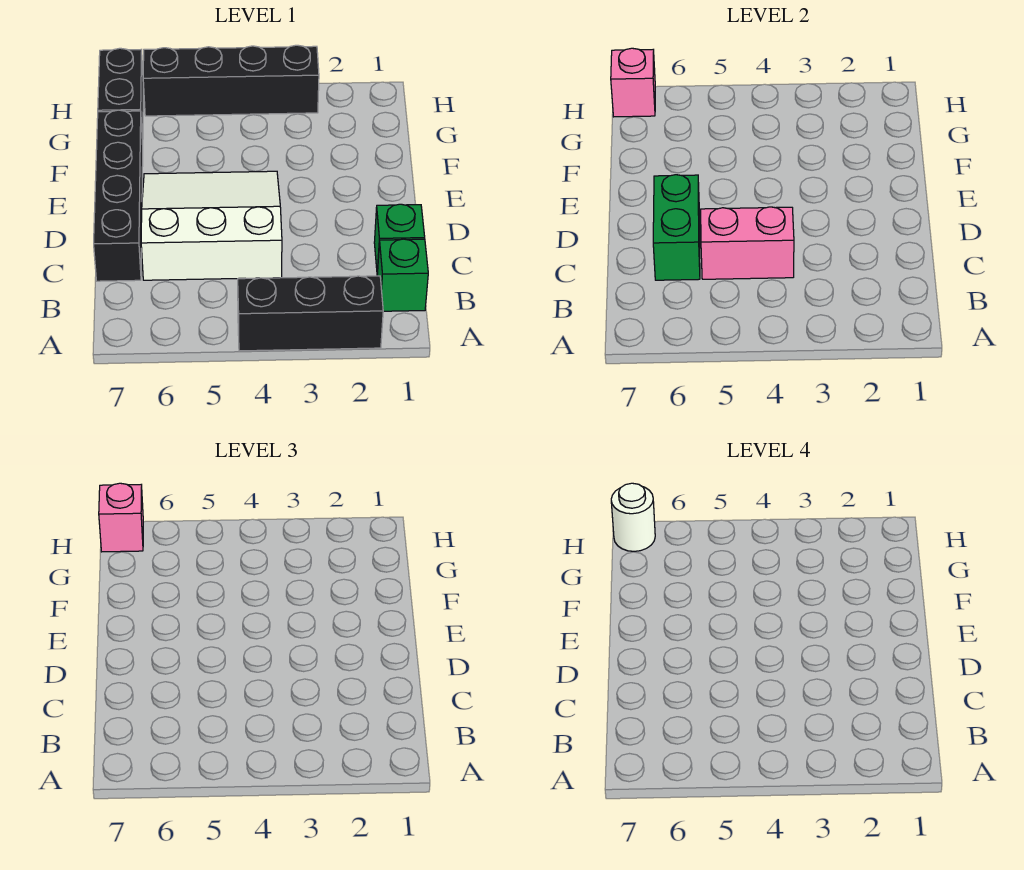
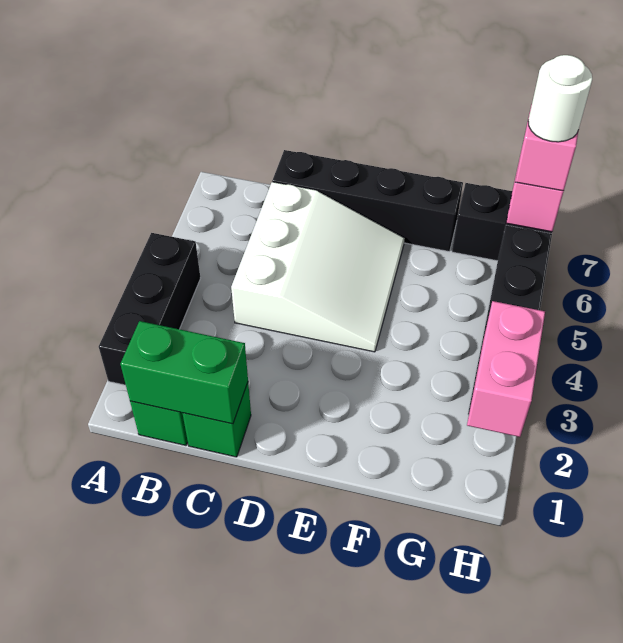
pink brick C4:C5 level 2 -> pink brick H2:H3 level 2
green brick C6:D6 level 2 -> green brick B1:C1 level 2

